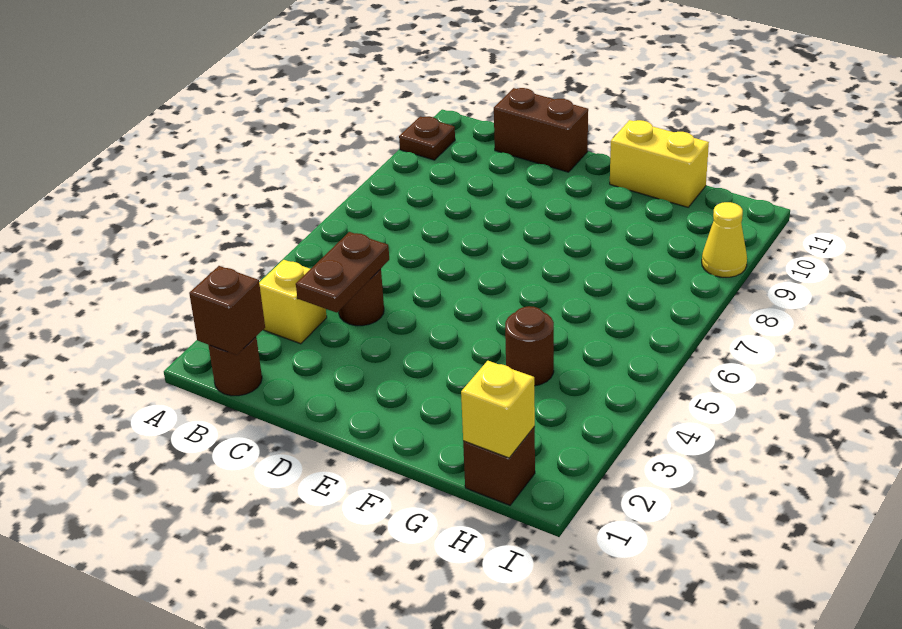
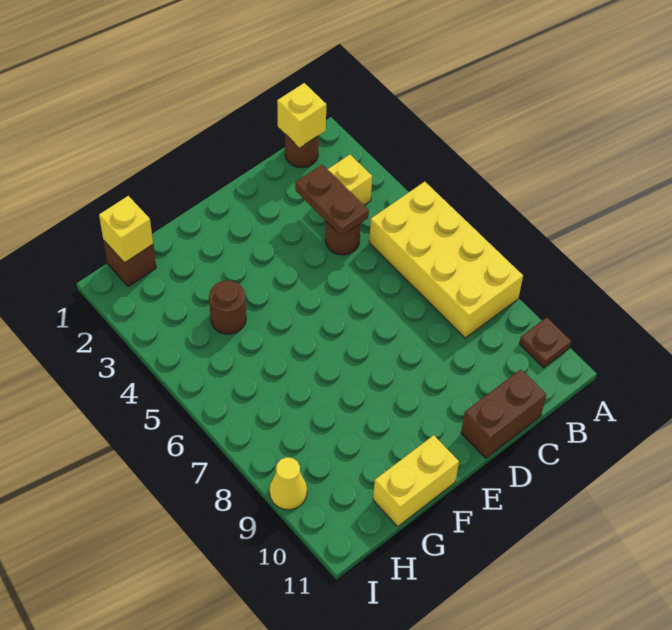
none -> yellow brick A5:B8 level 1
brown brick B1 level 2 -> yellow brick B1 level 2

